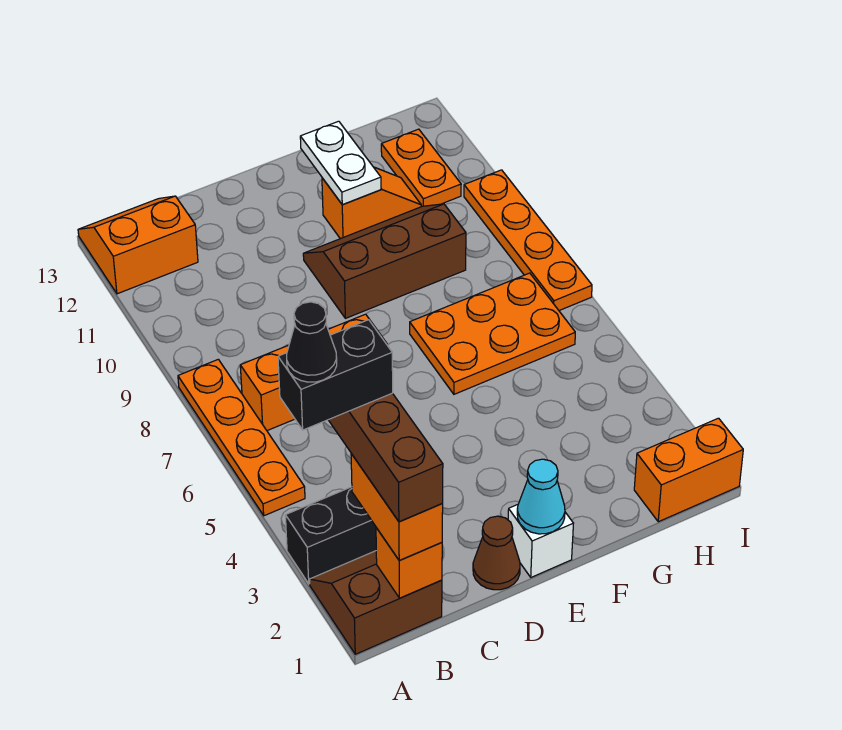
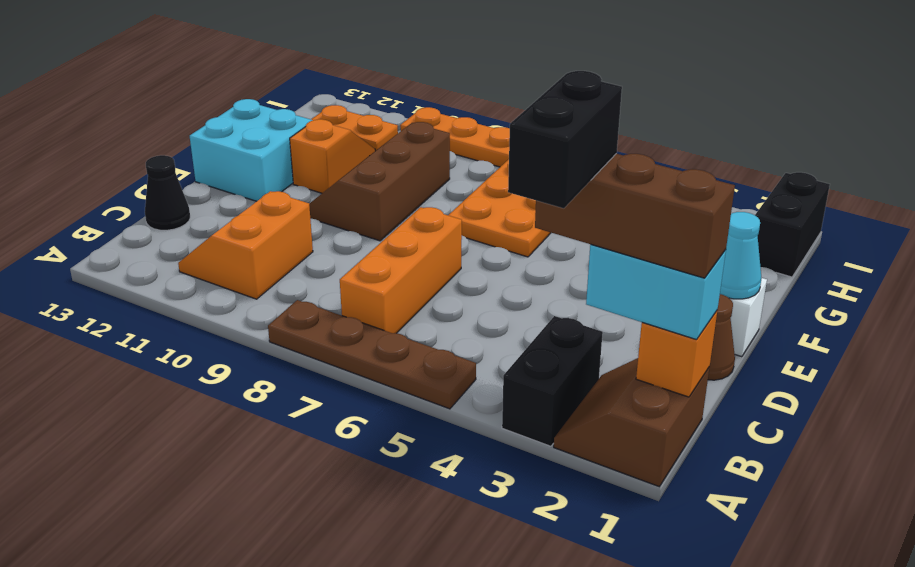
black cone A3 level 6 -> black cone C13 level 1
orange plate A5:A8 level 1 -> brown plate A5:A8 level 1
orange slope A12:B13 level 1 top 12 -> orange slope B10:C11 level 1 top 10
orange brick B1:B2 level 3 -> cyan brick B1:B2 level 3
none -> cyan brick E12:F13 level 1
white plate F11:F12 level 2 -> none
orange brick H1:I1 level 1 -> black brick H1:I1 level 1

